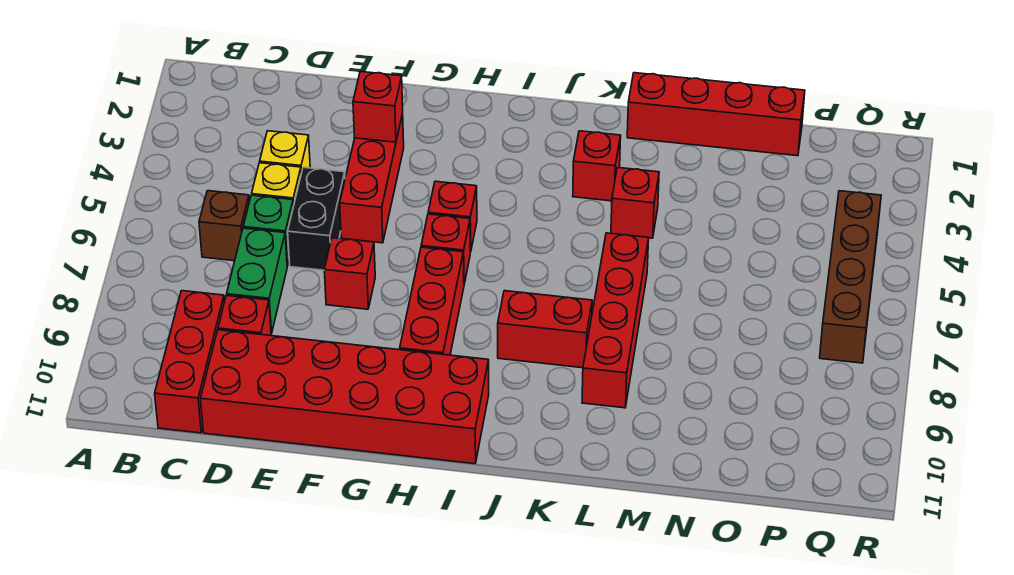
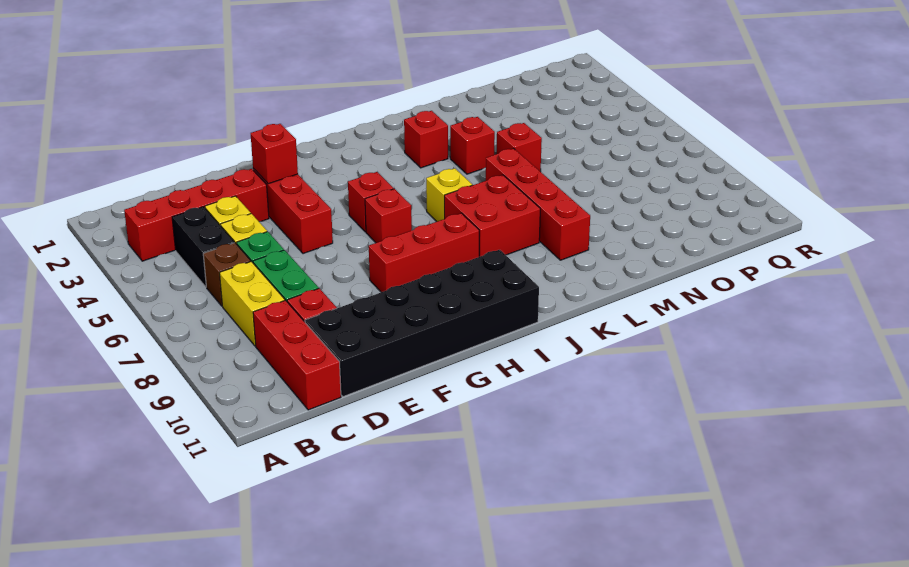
none -> yellow brick C7:C8 level 1
red brick D10:I11 level 1 -> black brick D10:I11 level 1
black brick E5:E6 level 1 -> black brick C4:C5 level 1
red brick F7 level 1 -> red brick M5 level 1
red brick H7:H9 level 1 -> red brick G8:I8 level 1
none -> yellow brick J6 level 1
red brick J8:K8 level 1 -> red brick J7:K8 level 1
red brick L1:O1 level 1 -> red brick B3:E3 level 1
brown brick Q4:Q7 level 1 -> none

